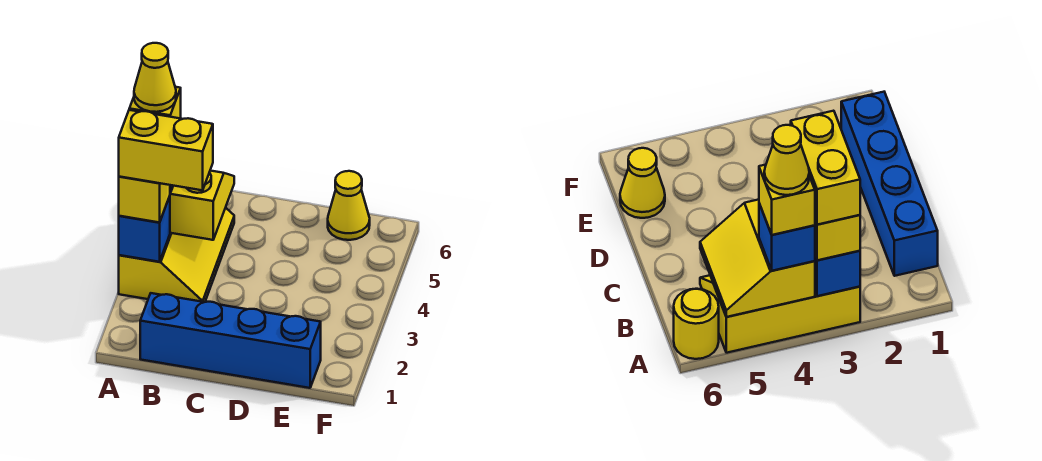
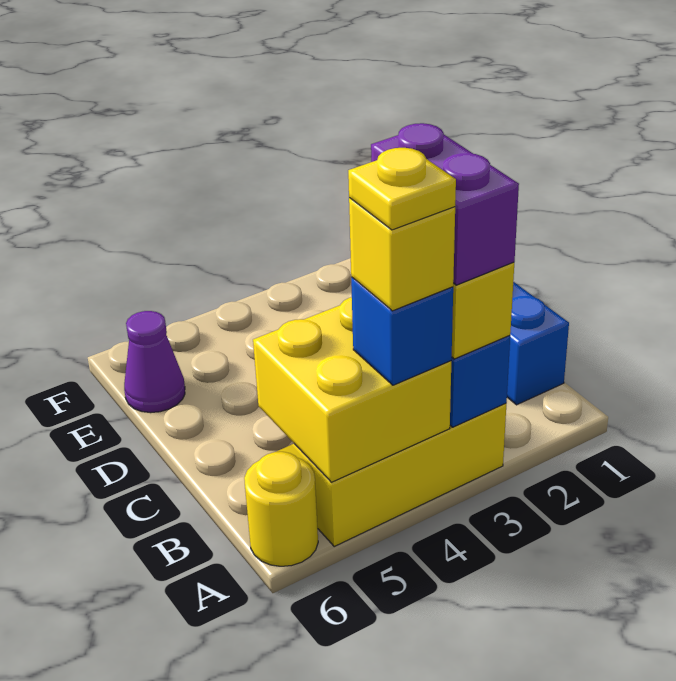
yellow brick A3:B3 level 4 -> purple brick A3:B3 level 4
yellow slope A4:B5 level 2 top 4 -> yellow brick A4:B5 level 2
yellow cone A4 level 5 -> yellow plate A4 level 5
yellow cone E6 level 1 -> purple cone E6 level 1

